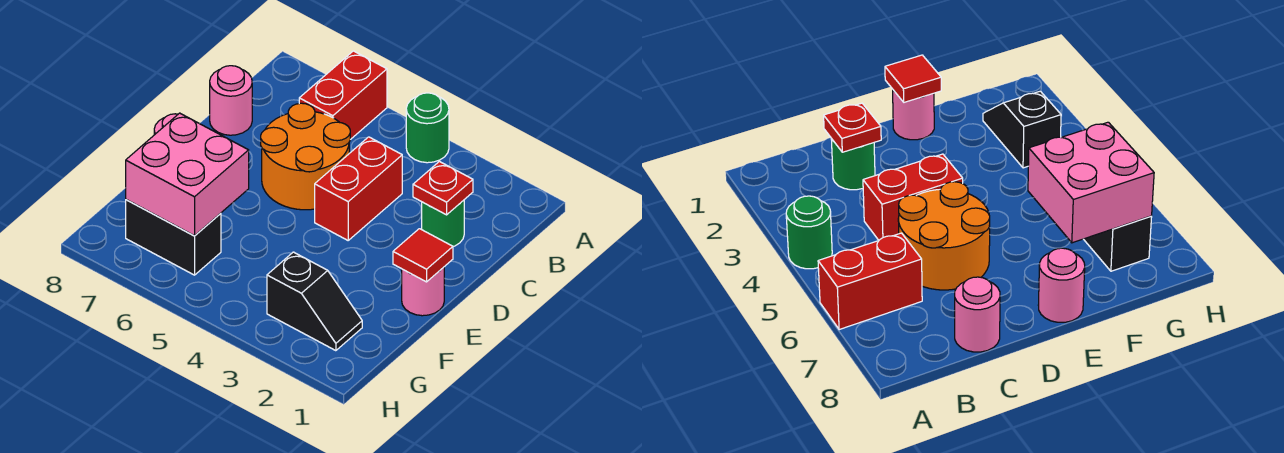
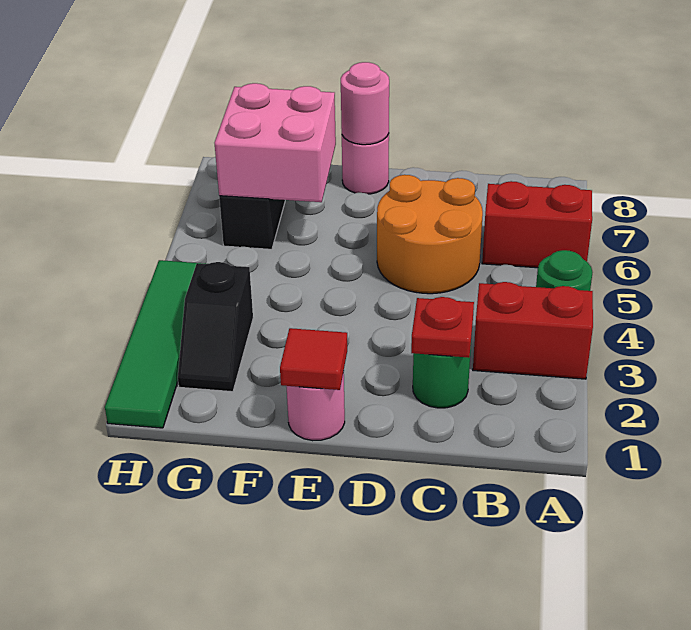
red brick C4:D4 level 1 -> red brick A3:B3 level 1
pink round brick C8 level 1 -> pink round brick E8 level 2
none -> green tile H1:H4 level 1

